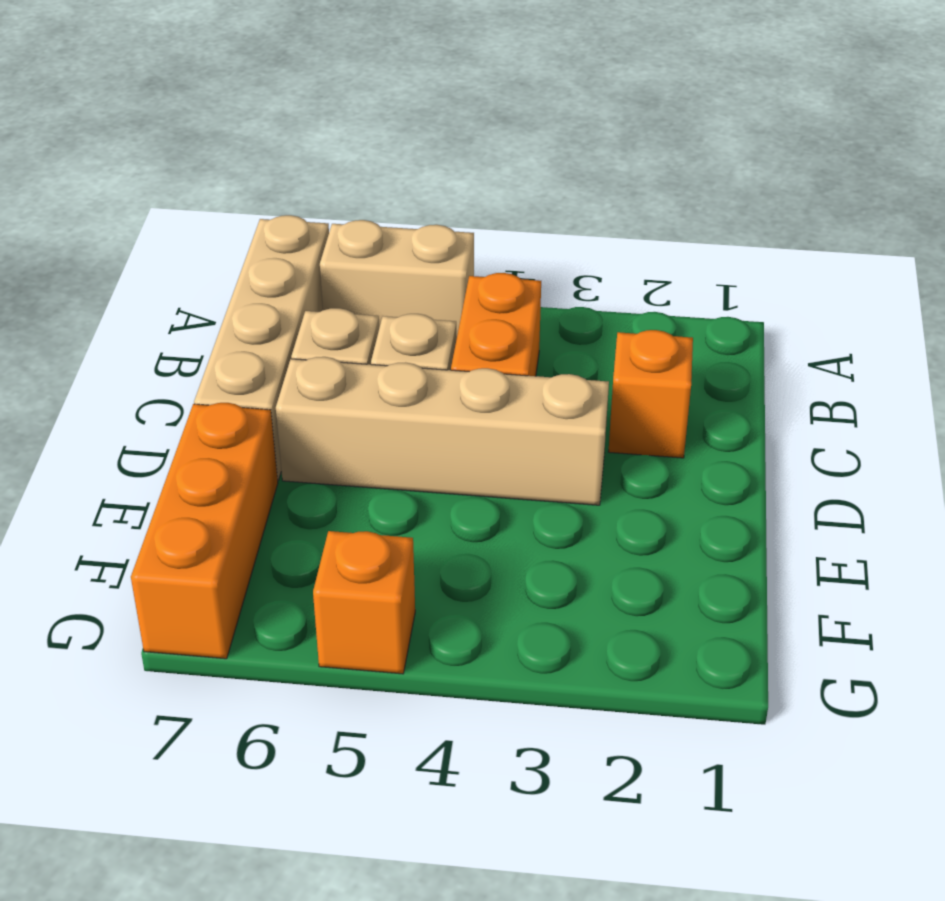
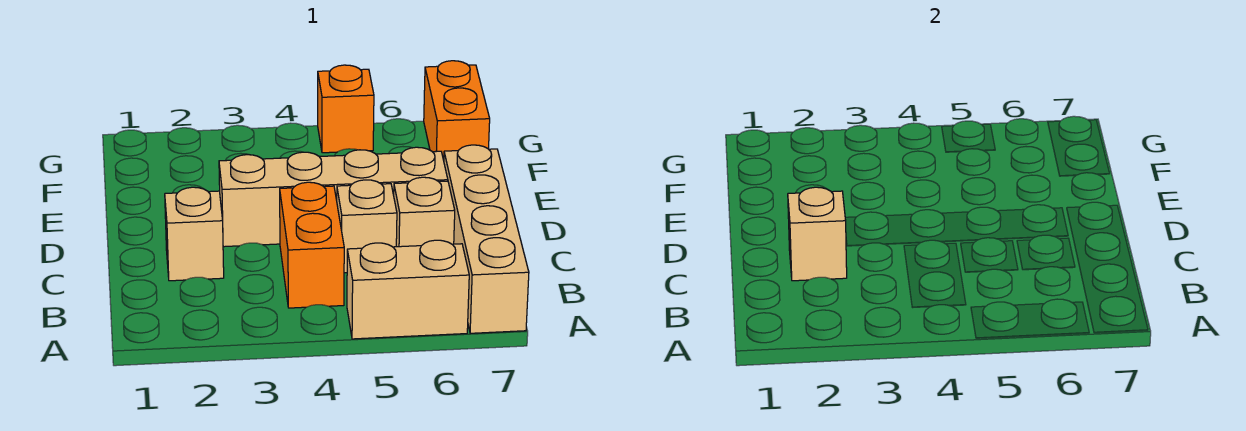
orange brick C2 level 1 -> tan brick C2 level 1
none -> tan brick C2 level 2
orange brick E7:G7 level 1 -> orange brick F7:G7 level 1

